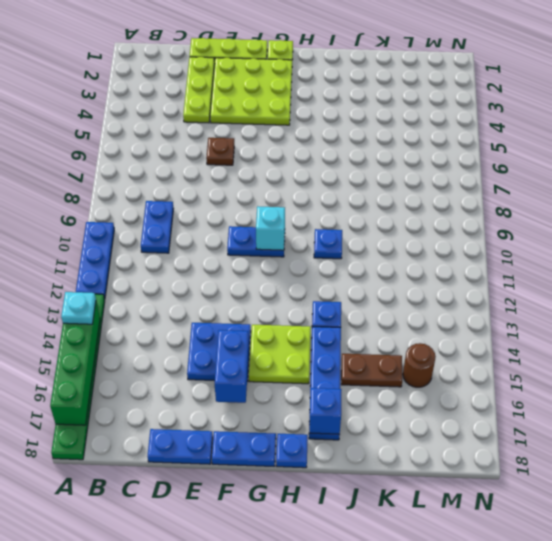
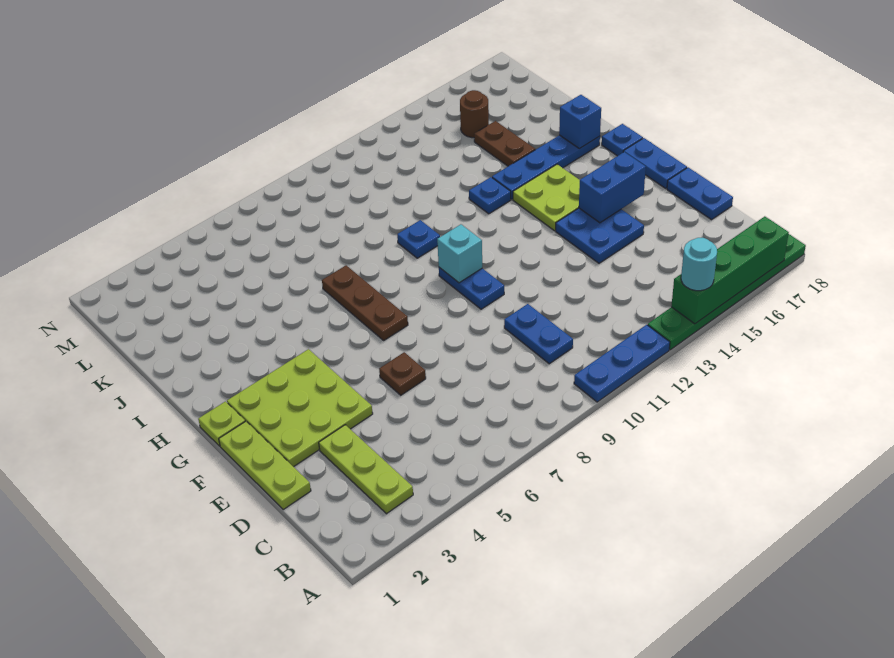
cyan plate A14 level 3 -> cyan round brick A14 level 3
blue plate C9:C10 level 1 -> blue plate C10:D10 level 1
lime plate D2:D4 level 1 -> lime plate B3:D3 level 1
none -> brown plate G7:I7 level 1

